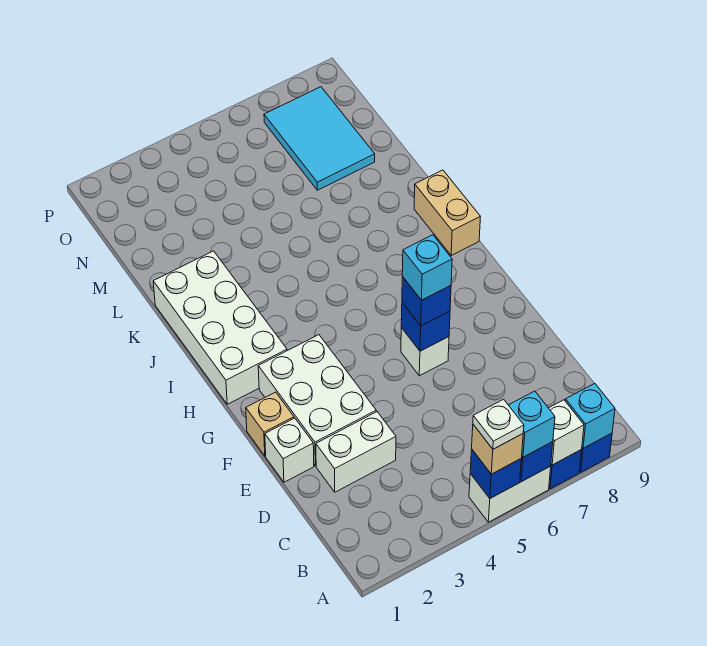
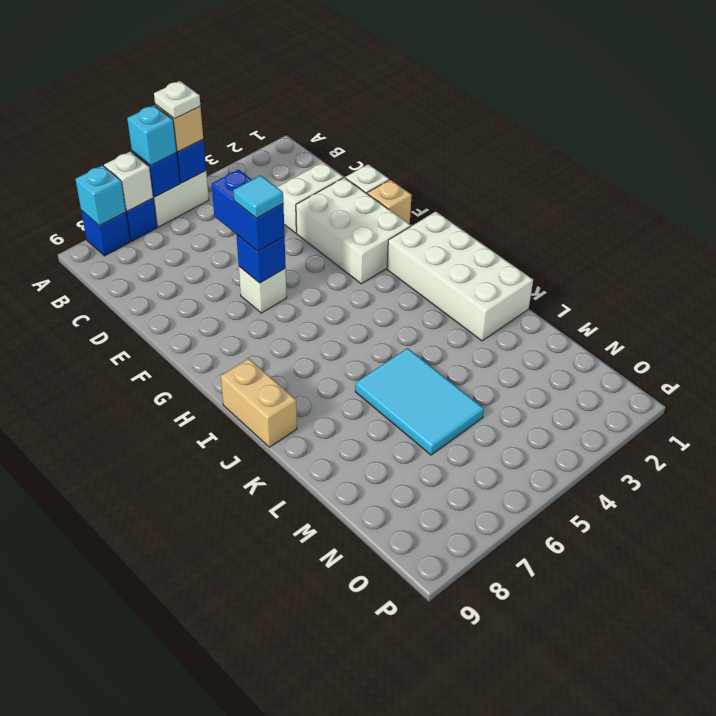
blue brick F6 level 3 -> blue brick E6:F6 level 3
cyan brick F6 level 4 -> cyan tile F6 level 4
cyan tile M7:O8 level 1 -> cyan tile K5:M6 level 1

